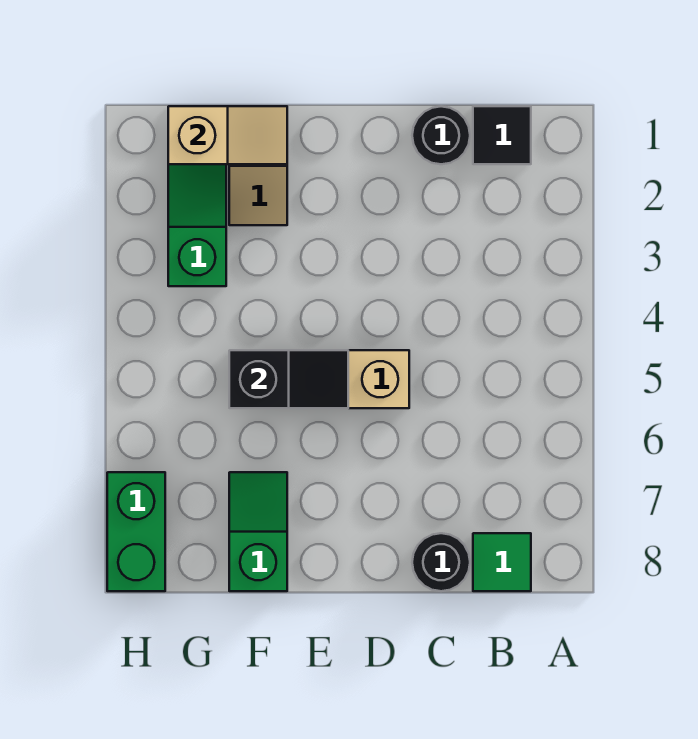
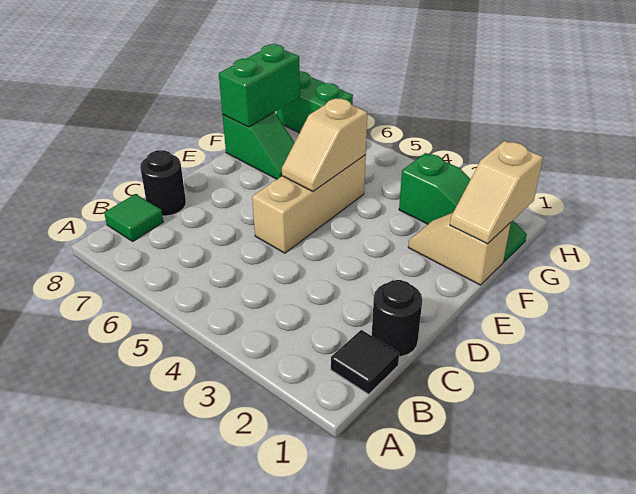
black slope E5:F5 level 2 top F -> tan slope E5:F5 level 2 top F
none -> green brick F8:G8 level 2

